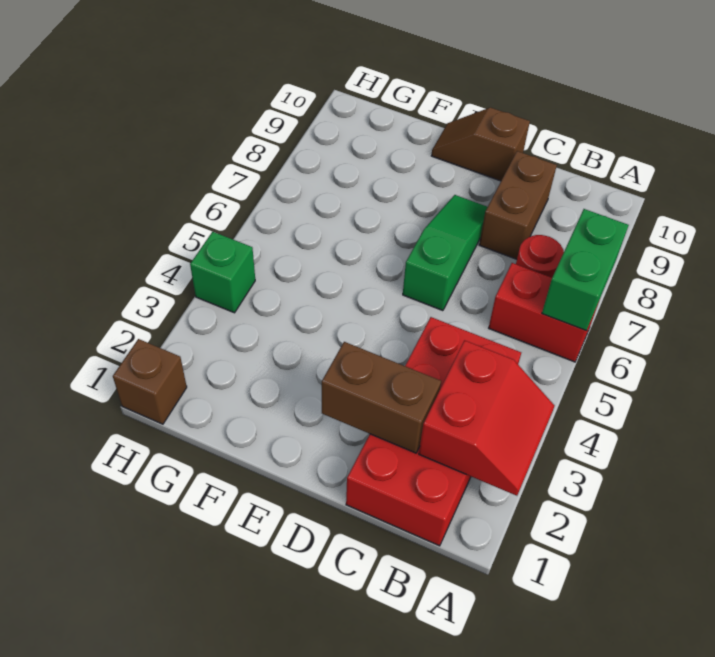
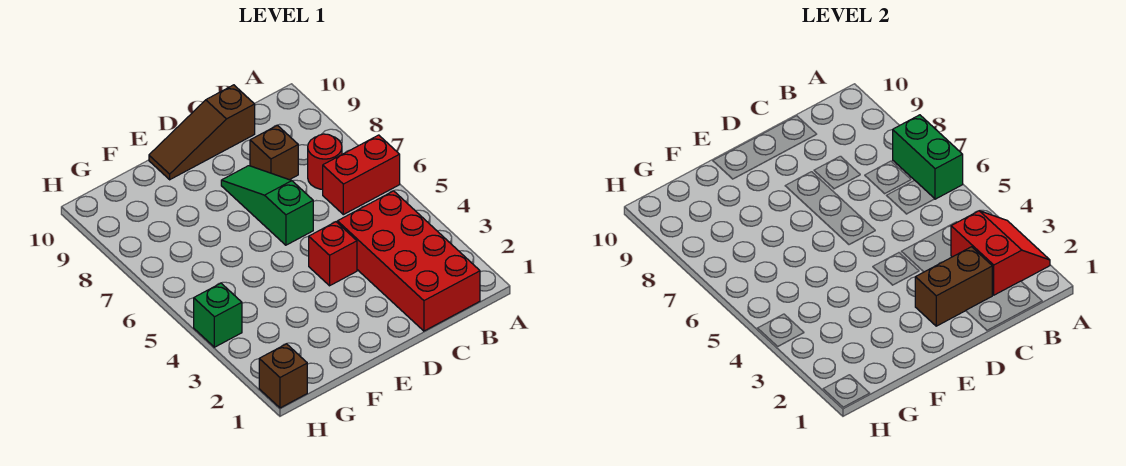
brown brick C8:C9 level 1 -> brown brick C8 level 1
none -> red brick D4 level 1
brown slope D10:E10 level 1 top D -> brown slope C10:E10 level 1 top C

